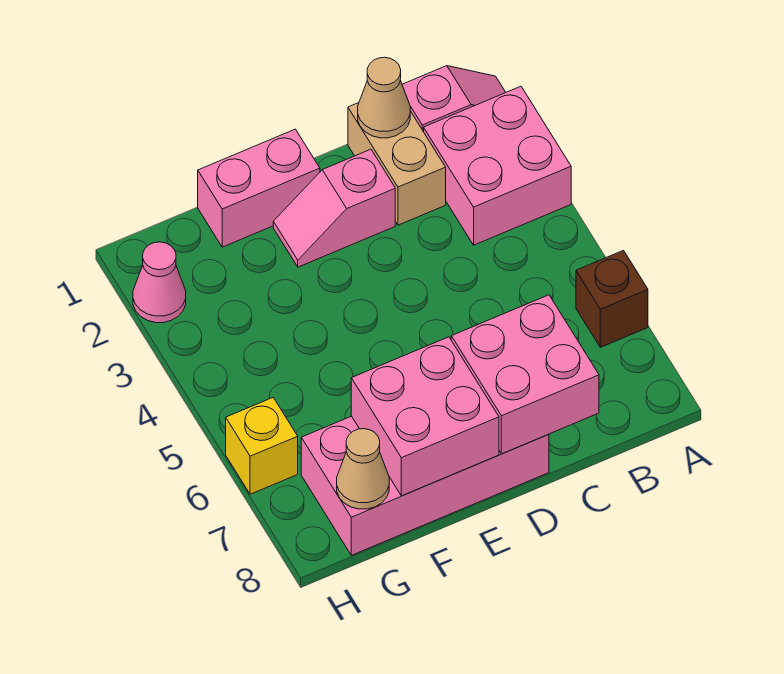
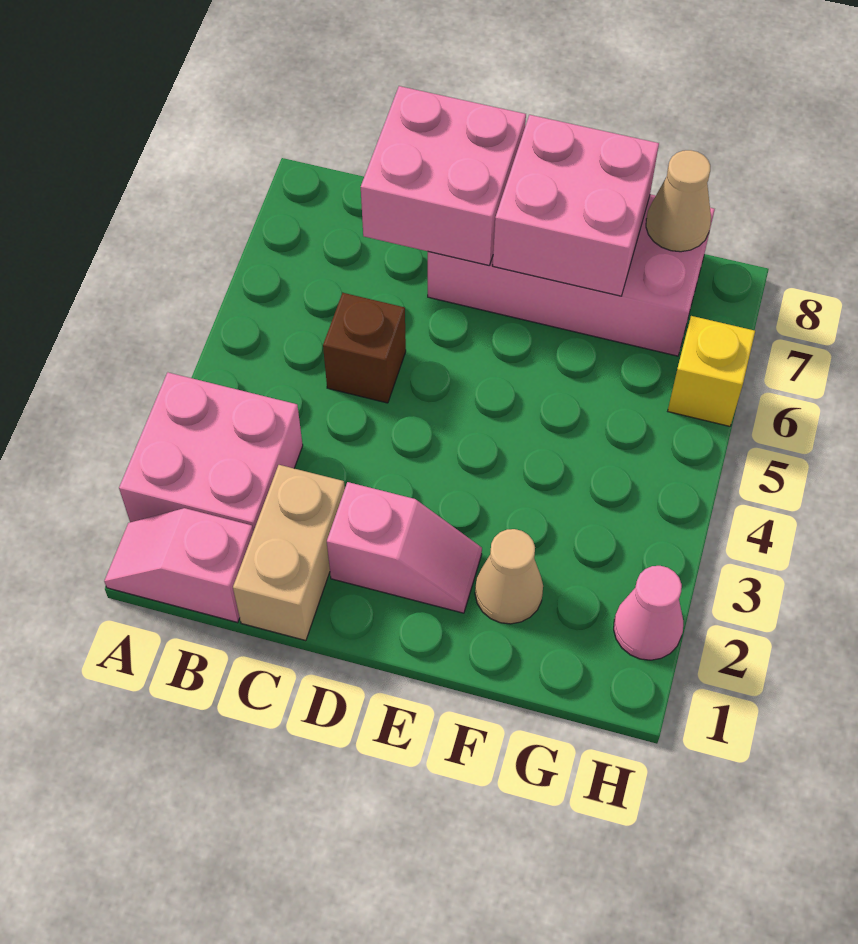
brown brick A6 level 1 -> brown brick C5 level 1
tan cone C1 level 2 -> tan cone F2 level 1
pink brick E1:F1 level 1 -> none

